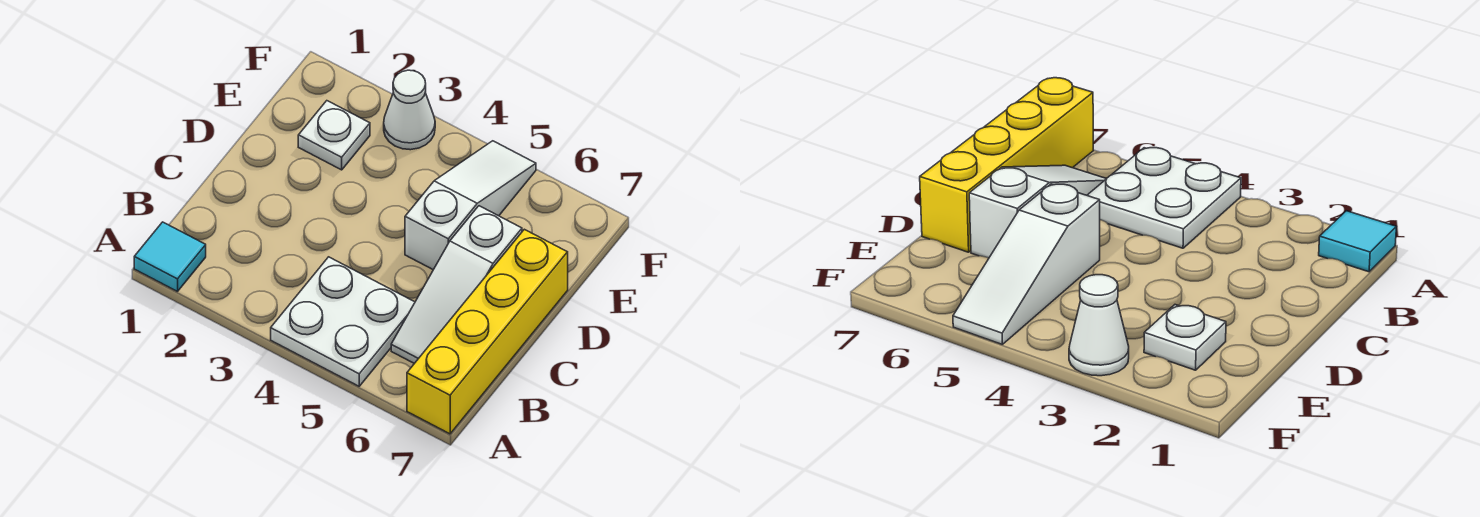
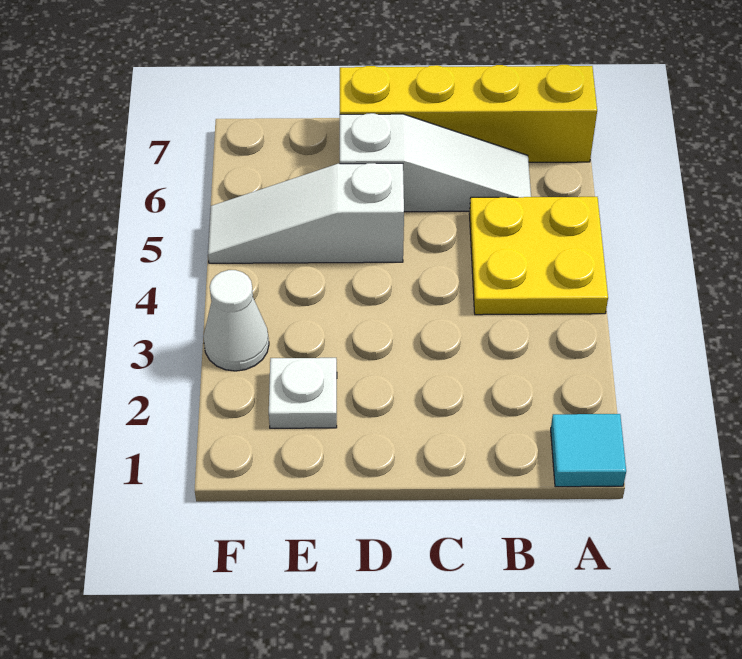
white plate A4:B5 level 1 -> yellow plate A4:B5 level 1

